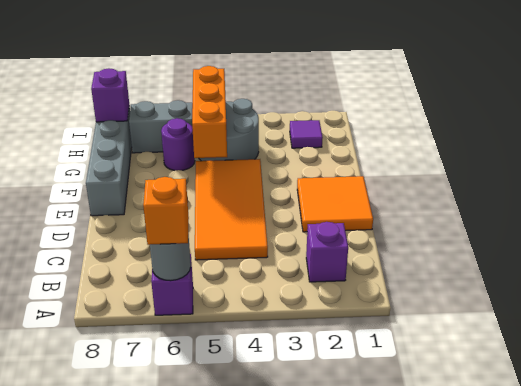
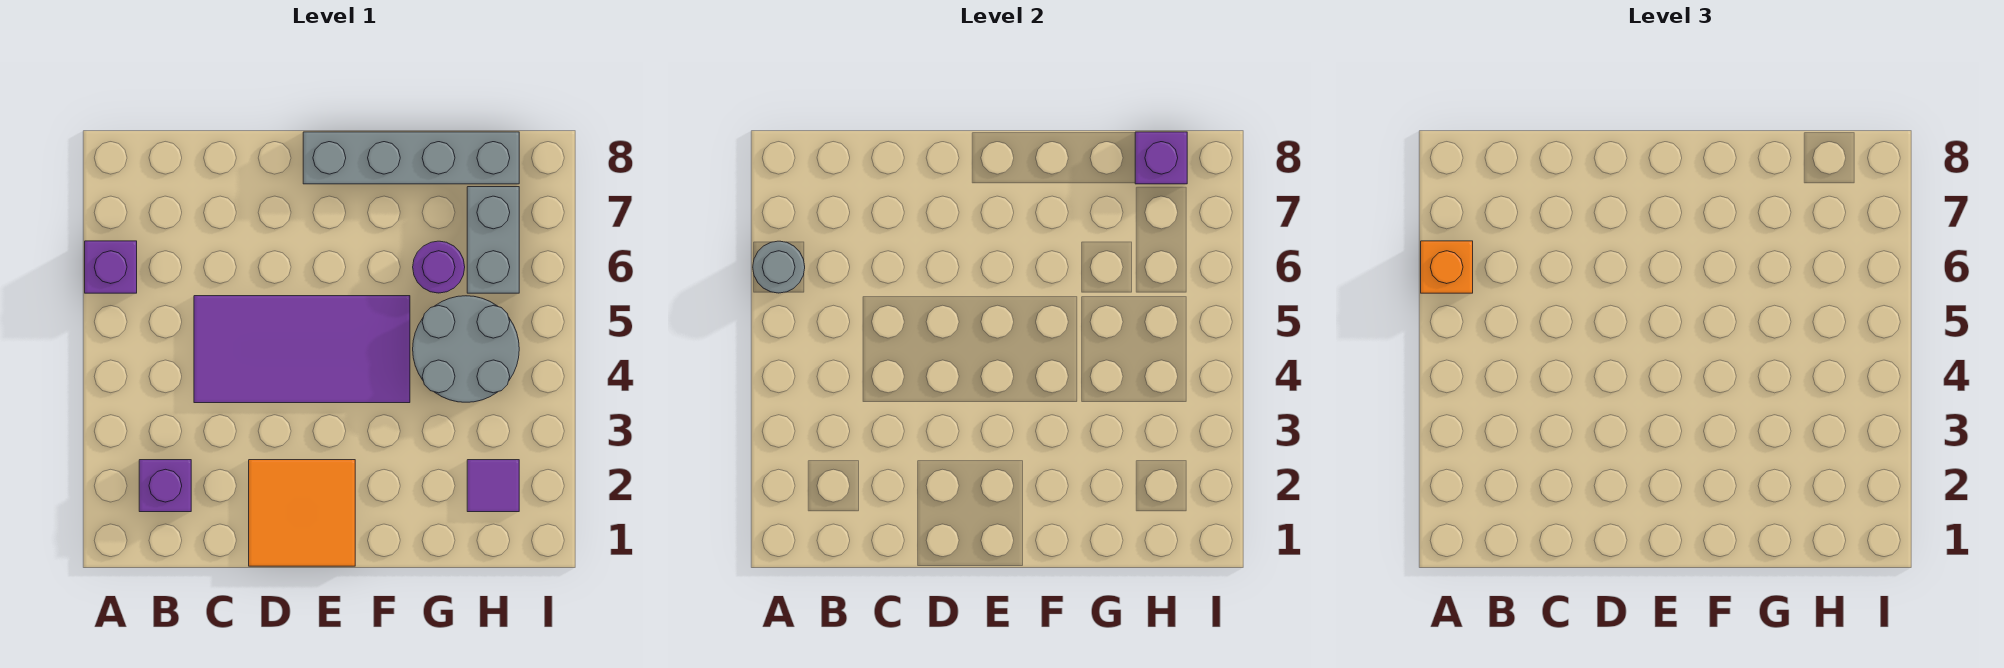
orange tile C4:F5 level 1 -> purple tile C4:F5 level 1
orange brick F5:H5 level 2 -> none

